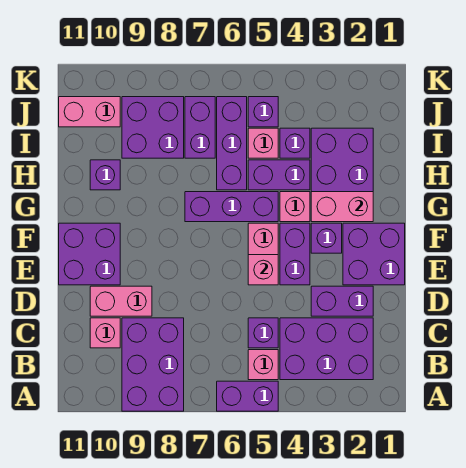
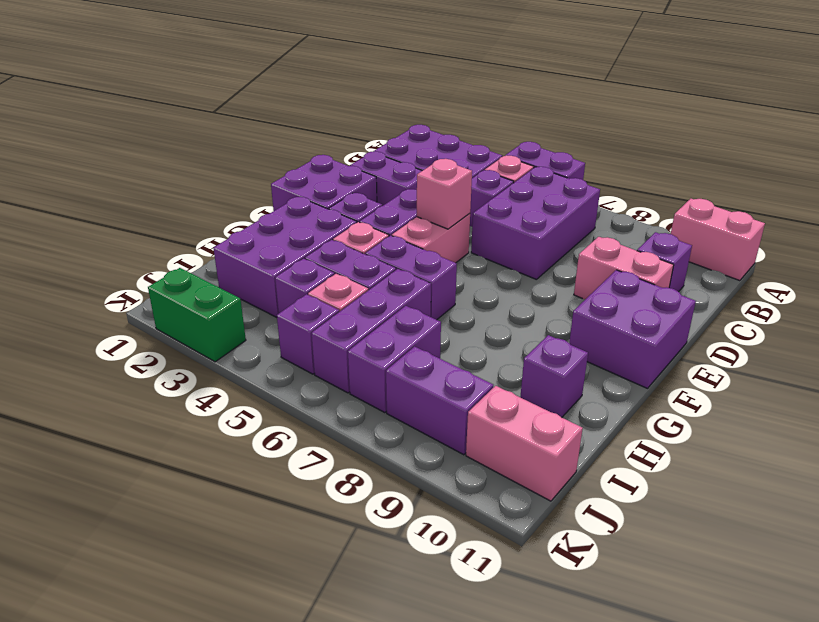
purple brick A8:C9 level 1 -> purple brick B6:D7 level 1
pink brick C10 level 1 -> purple brick C10 level 1
pink brick G2:G3 level 2 -> pink brick A10:A11 level 1
purple brick G5:G7 level 1 -> purple brick G5:G6 level 1
purple brick I8:J9 level 1 -> purple brick J8:J9 level 1
none -> green brick K2:K3 level 1

